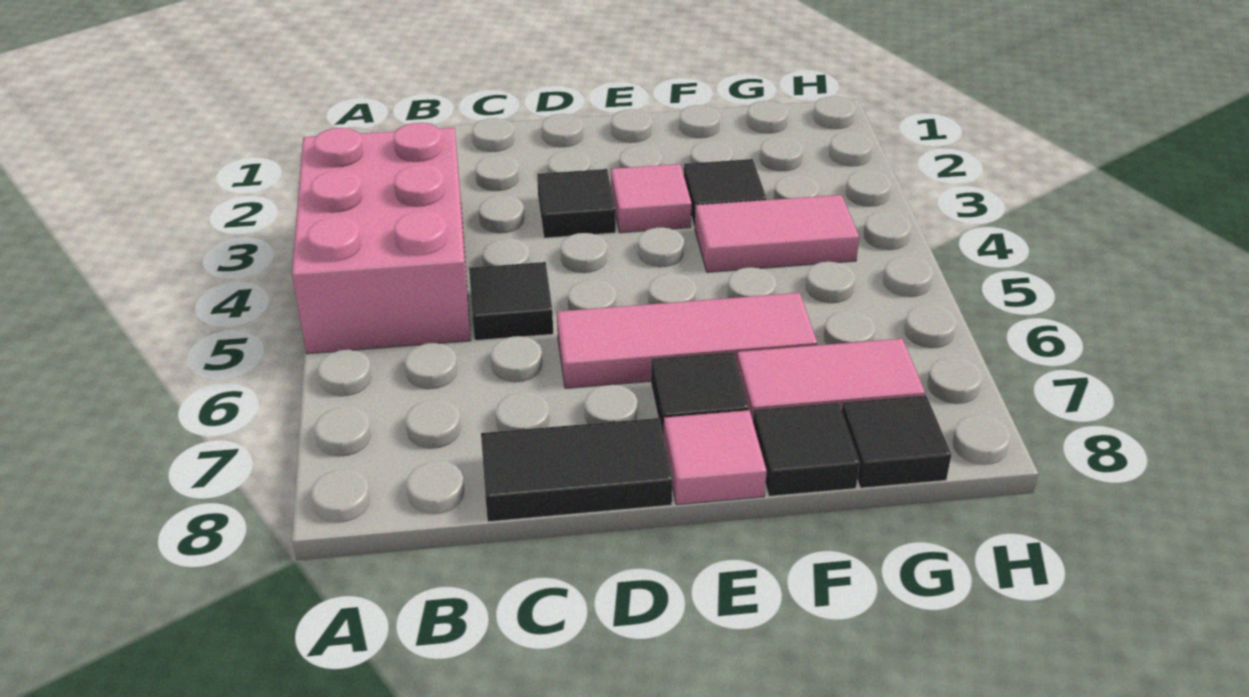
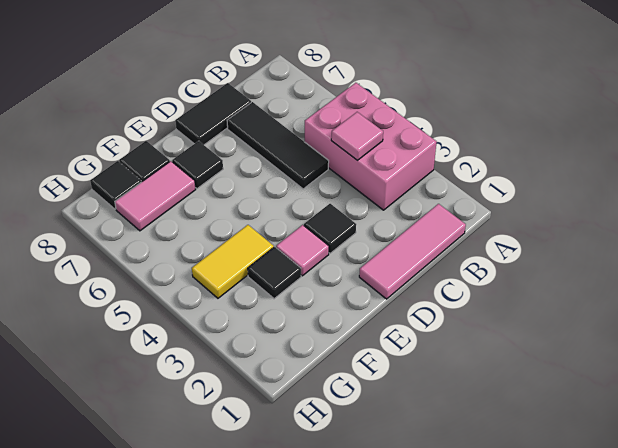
black tile C5 level 1 -> black tile C5:C7 level 1
pink tile D6:F6 level 1 -> pink tile B1:D1 level 1
pink tile E8 level 1 -> pink tile B4 level 2
pink tile F4:G4 level 1 -> yellow tile F4:G4 level 1

